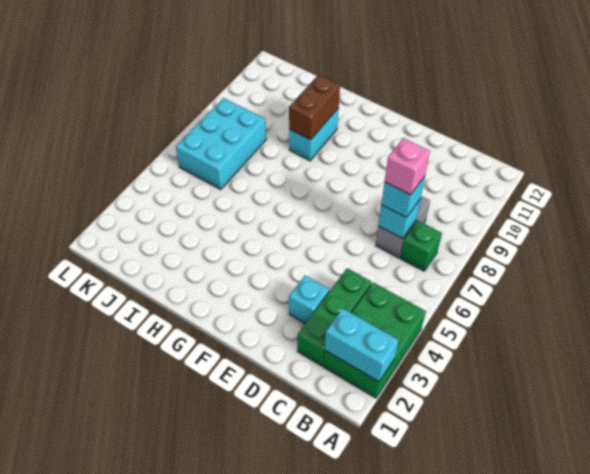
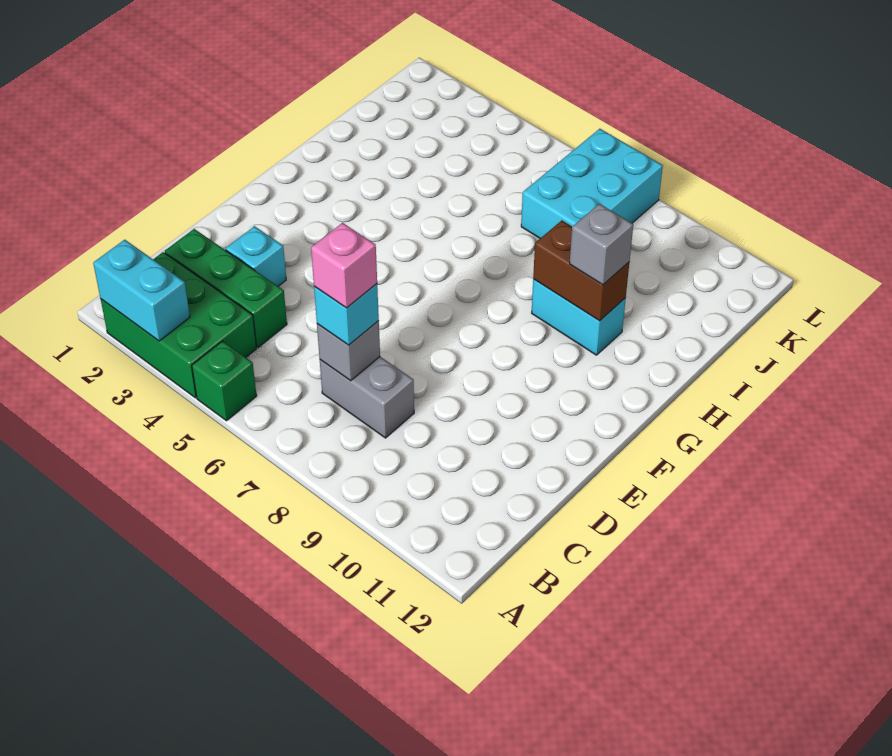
cyan brick A2:B2 level 2 -> cyan brick A2:A3 level 2
green brick B7 level 1 -> green brick A5 level 1
cyan brick C7 level 2 -> grey brick C7 level 2
none -> grey brick H10 level 3
cyan brick J6:K8 level 1 -> cyan brick J7:L8 level 1

